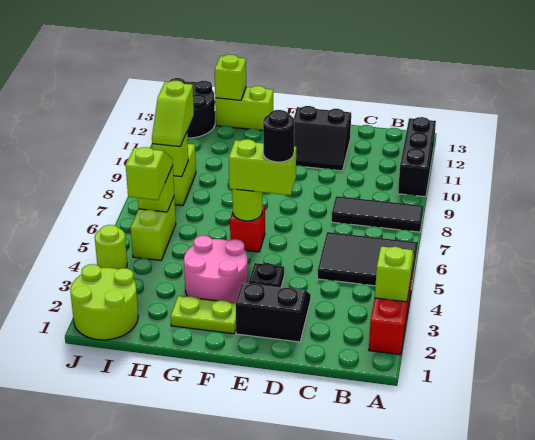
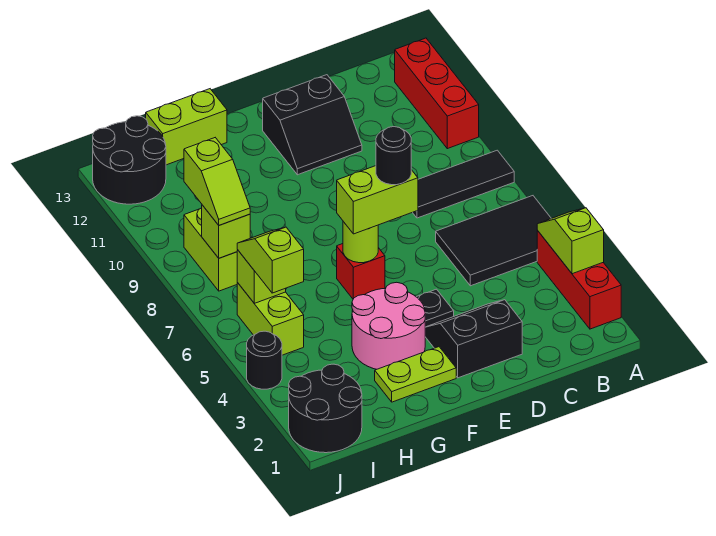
black brick A10:A12 level 1 -> red brick A10:A12 level 1
lime brick H13 level 2 -> none
lime round brick I1:J2 level 1 -> black round brick I1:J2 level 1
lime round brick J4 level 1 -> black round brick J4 level 1

